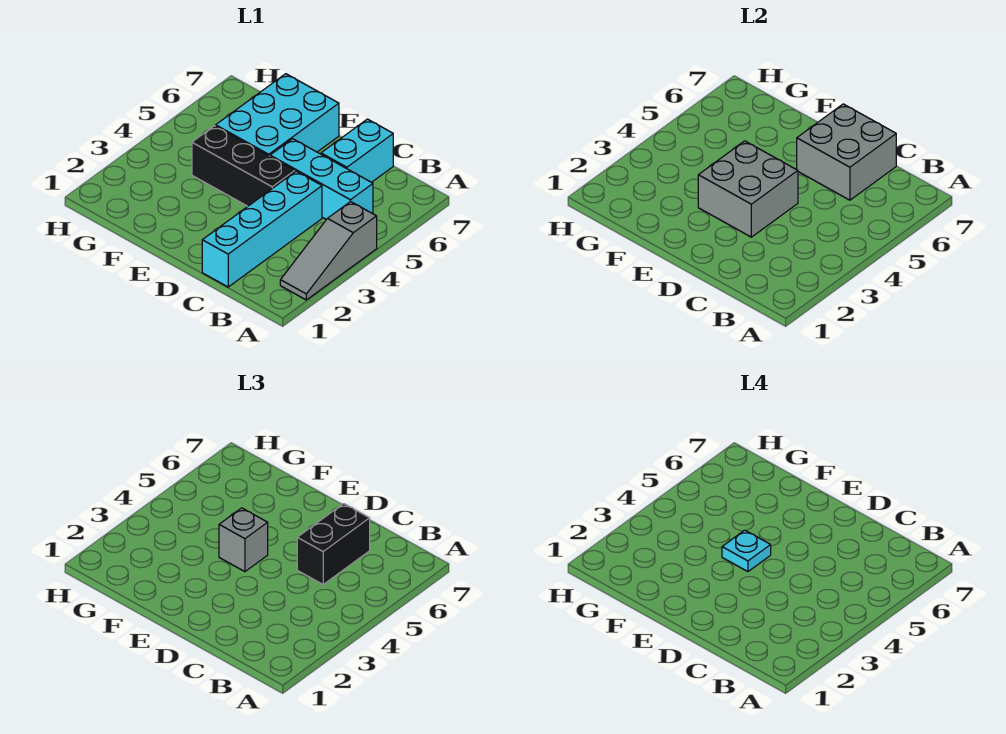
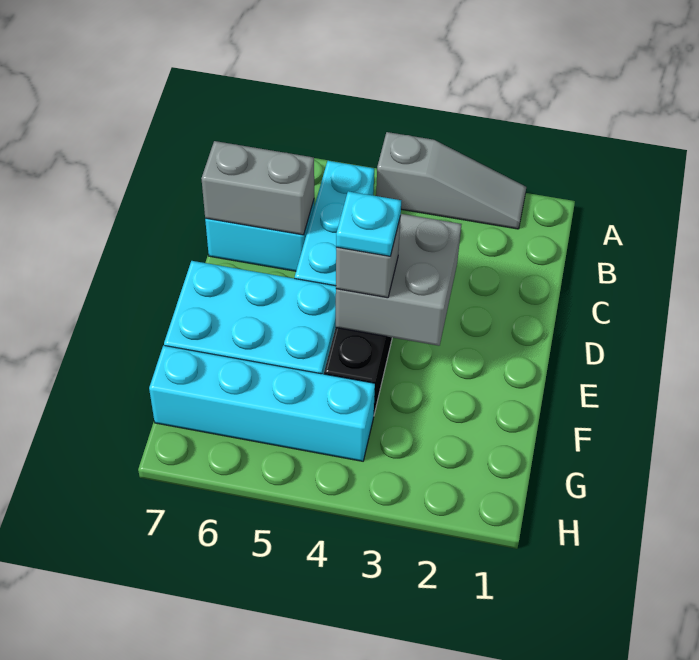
cyan brick C1:C4 level 1 -> cyan brick G4:G7 level 1
black brick C5:C6 level 3 -> none
grey brick C6:D7 level 2 -> grey brick C6:C7 level 2

